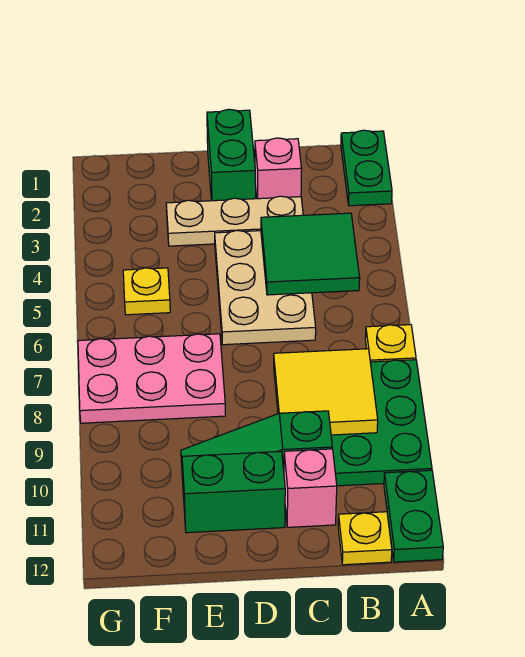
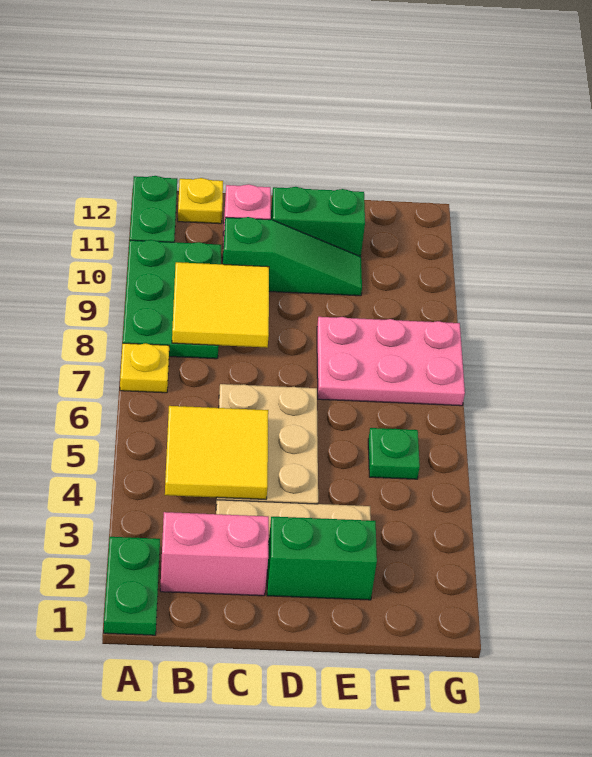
green tile B4:C5 level 2 -> yellow tile B4:C5 level 2
pink brick C2 level 1 -> pink brick B2:C2 level 1
green brick D1:D2 level 1 -> green brick D2:E2 level 1
yellow plate F5 level 1 -> green plate F5 level 1

